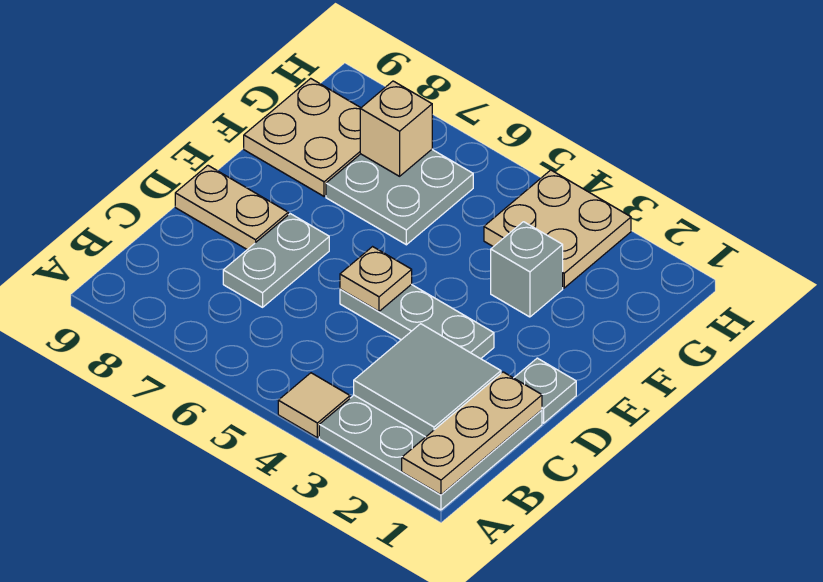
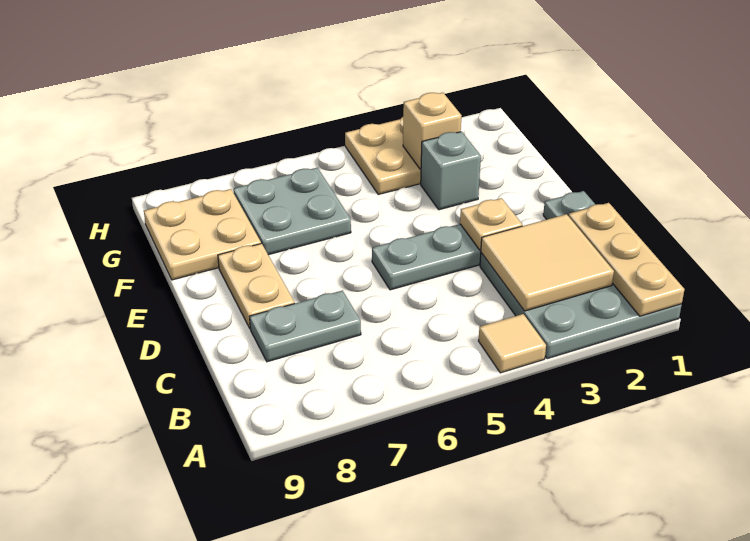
grey tile B2:C3 level 2 -> tan tile B2:C3 level 2
grey plate C7:D7 level 1 -> grey plate C7:C8 level 1
tan plate D5 level 2 -> tan plate D3 level 2
tan plate D8:D9 level 1 -> tan plate D8:E8 level 1
tan brick G7 level 2 -> tan brick G3 level 2

